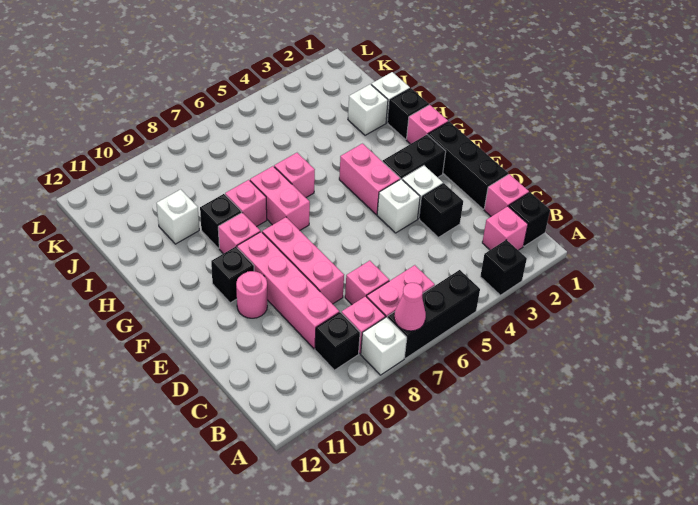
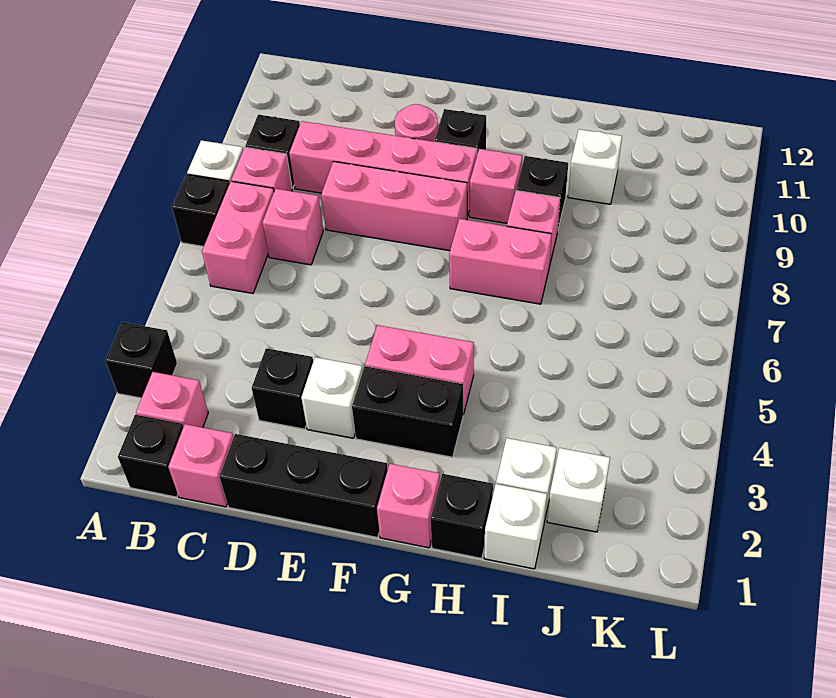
black brick A5:A7 level 1 -> black brick A7 level 1
pink cone A7 level 2 -> none
white brick E4 level 1 -> white brick J2 level 1
black brick F2:F3 level 1 -> black brick F3:G3 level 1
pink brick H6 level 1 -> none

